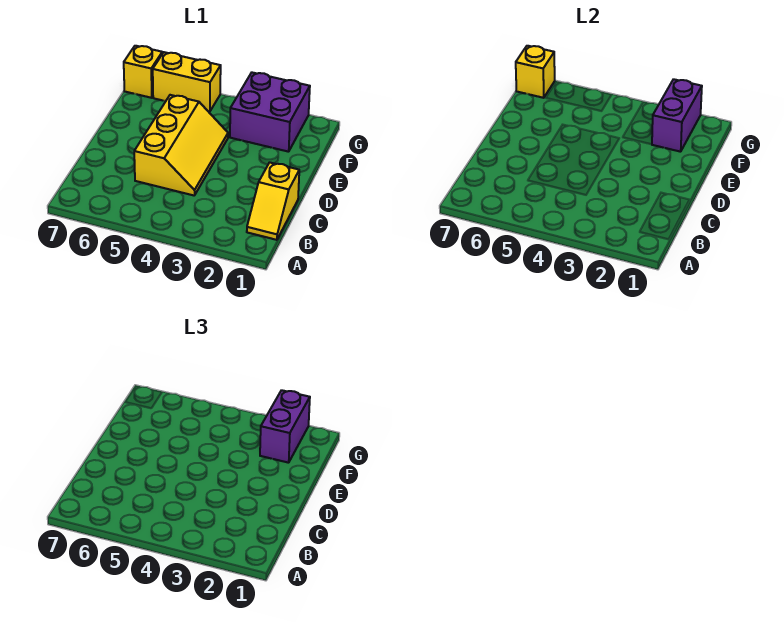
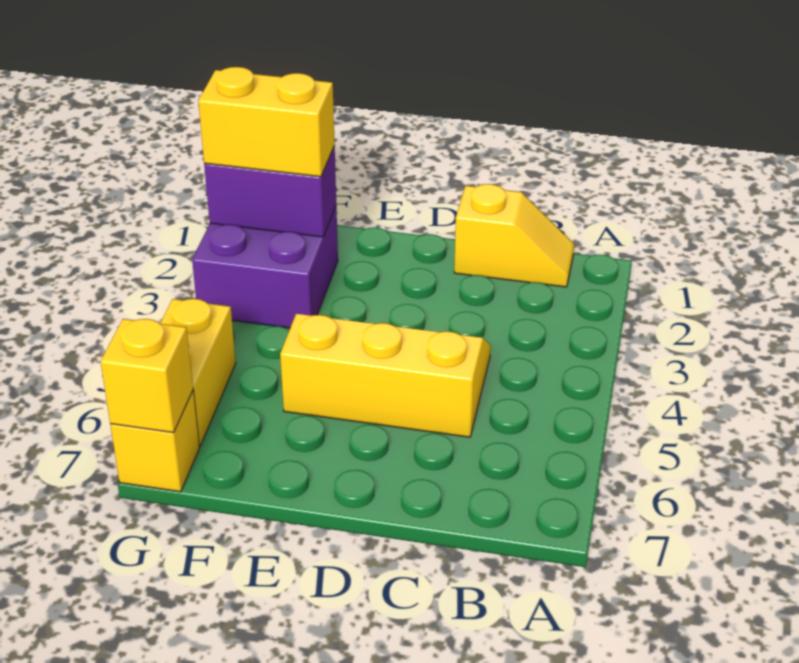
purple brick F2:G2 level 3 -> yellow brick F2:G2 level 3

